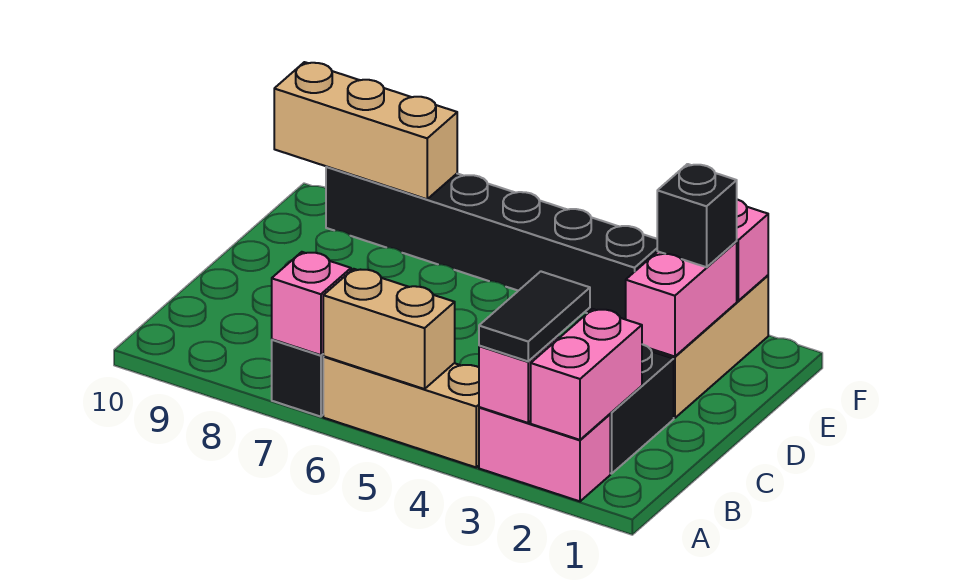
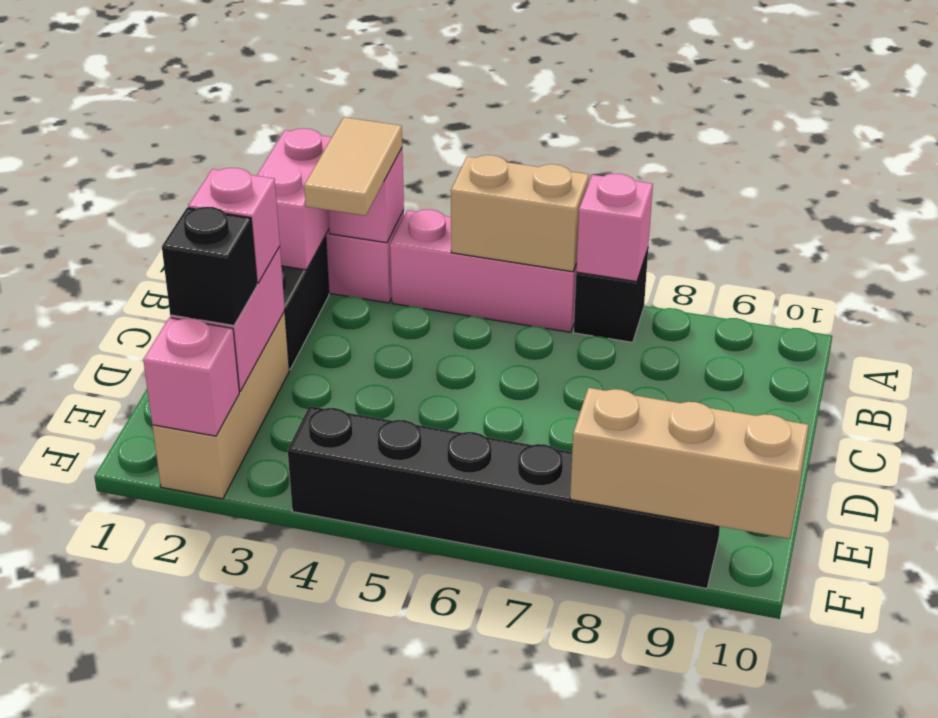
black tile A3:B3 level 3 -> tan tile A3:B3 level 3
tan brick A4:A6 level 1 -> pink brick A4:A6 level 1
none -> pink brick D2 level 3

